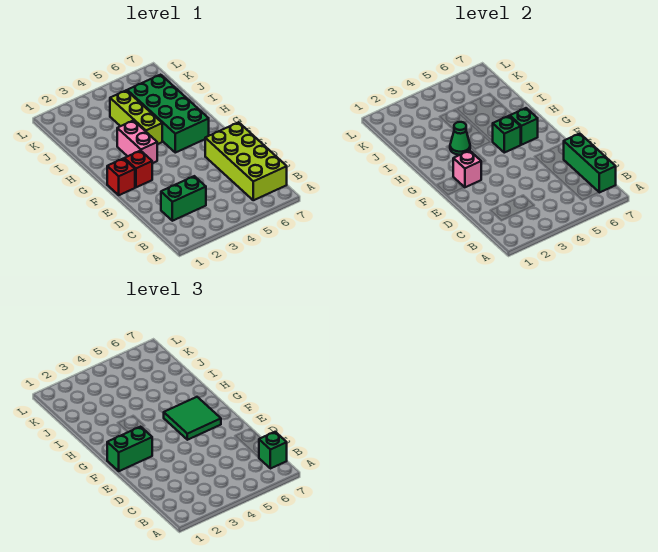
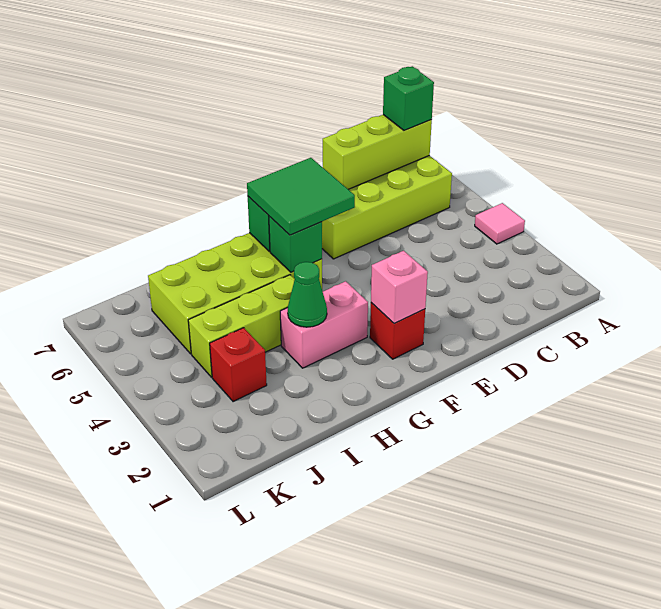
none -> pink tile A4 level 1
green brick B7:D7 level 2 -> lime brick B7:D7 level 2
green brick C2:C3 level 1 -> none
red brick F1 level 1 -> red brick J3 level 1
green brick F1:F2 level 3 -> none
green brick G5:J6 level 1 -> lime brick G5:J6 level 1

